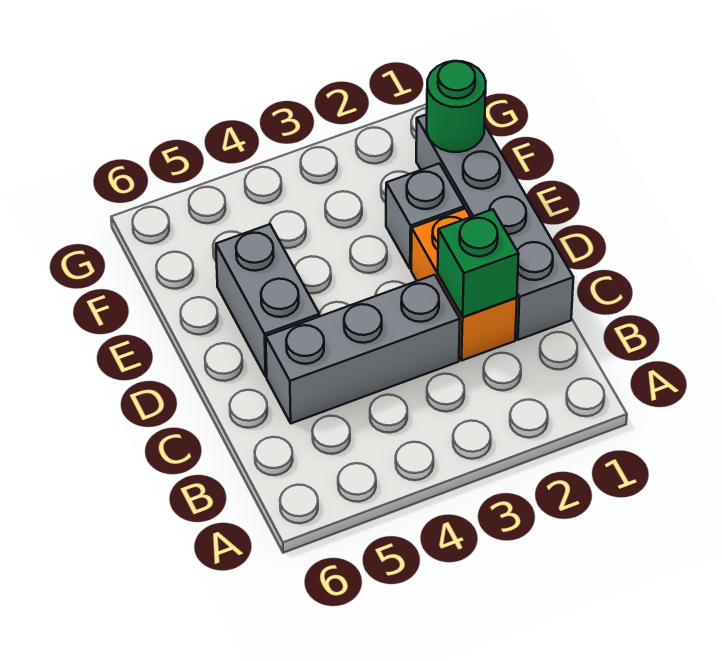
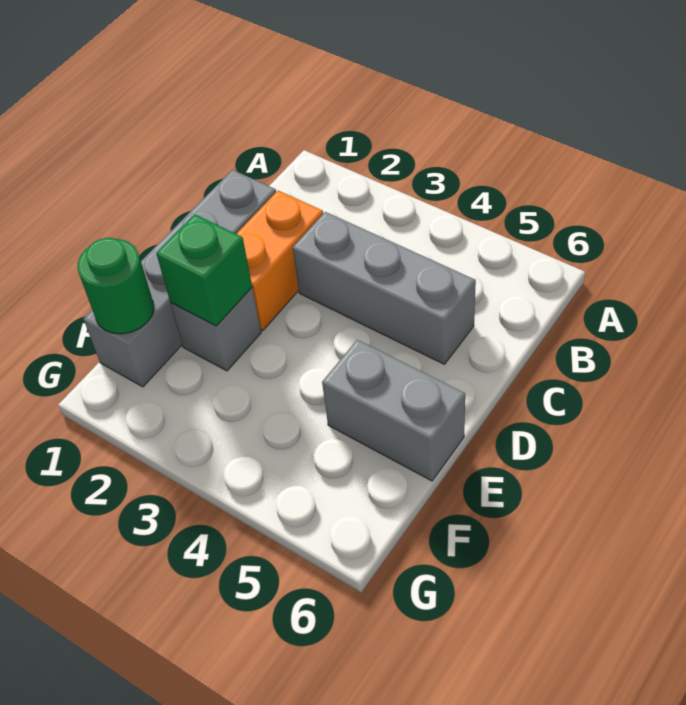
green brick C2 level 2 -> green brick E2 level 2
grey brick D5:E5 level 1 -> grey brick E5:E6 level 1

